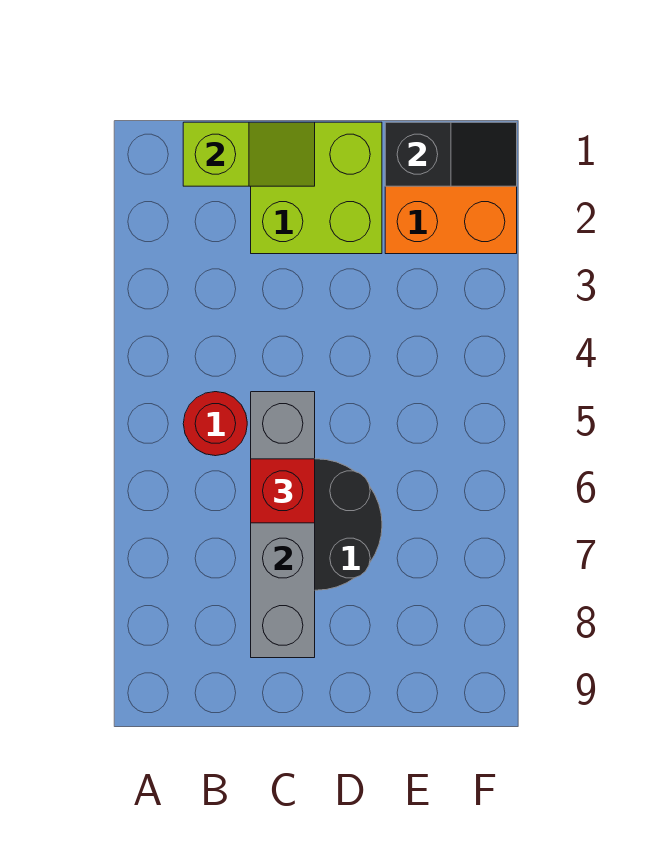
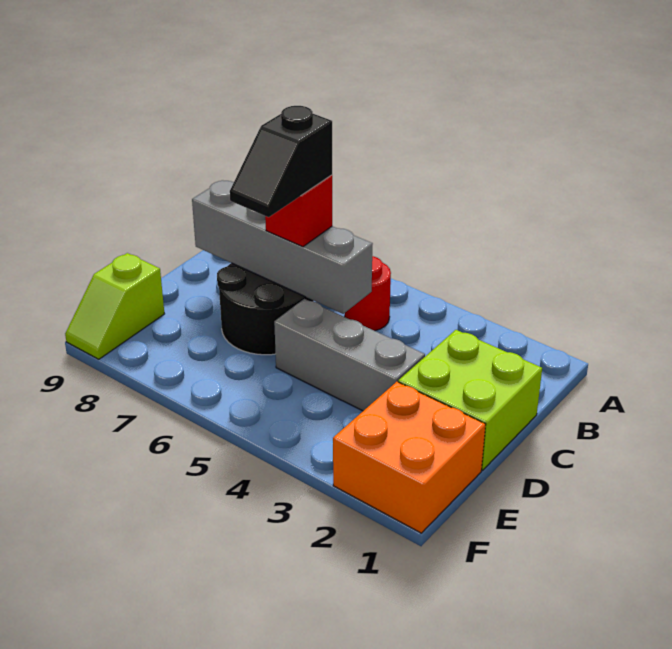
lime slope B1:C1 level 2 top B -> lime slope E9:F9 level 1 top E
none -> grey brick D3:D5 level 1
black slope E1:F1 level 2 top E -> black slope C6:D6 level 4 top C

